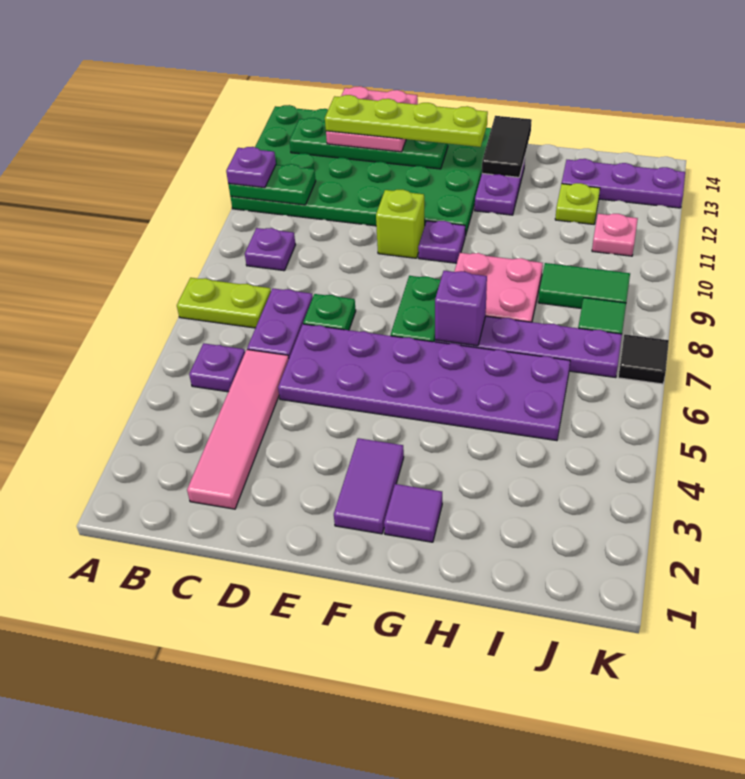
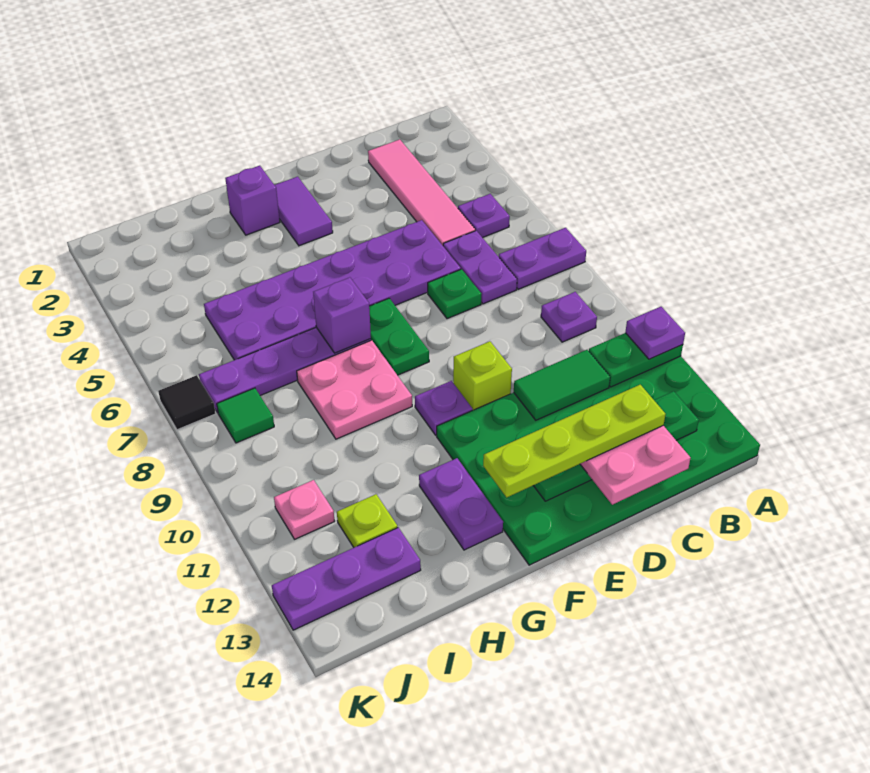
lime plate A7:B7 level 1 -> purple plate A7:B7 level 1
purple tile G2 level 1 -> purple brick G2 level 1
black tile G13:G14 level 2 -> none
green tile I9:J9 level 1 -> green tile C11:D11 level 2

